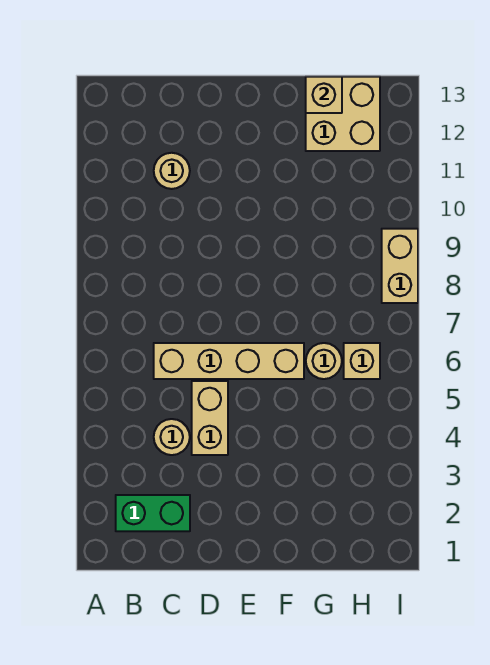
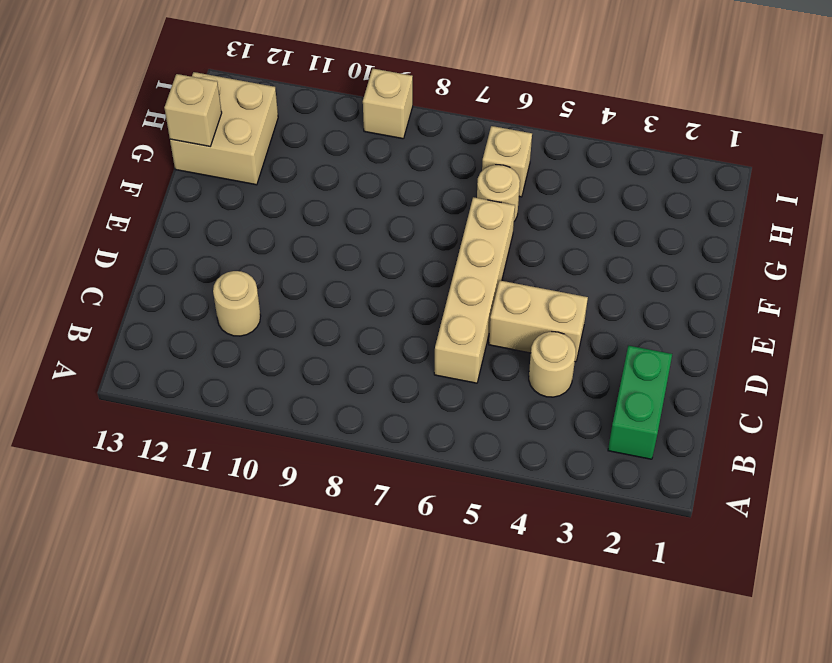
tan brick I8:I9 level 1 -> tan brick I9 level 1

